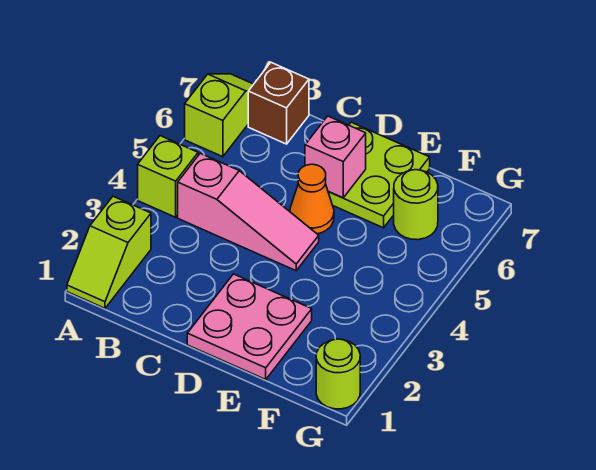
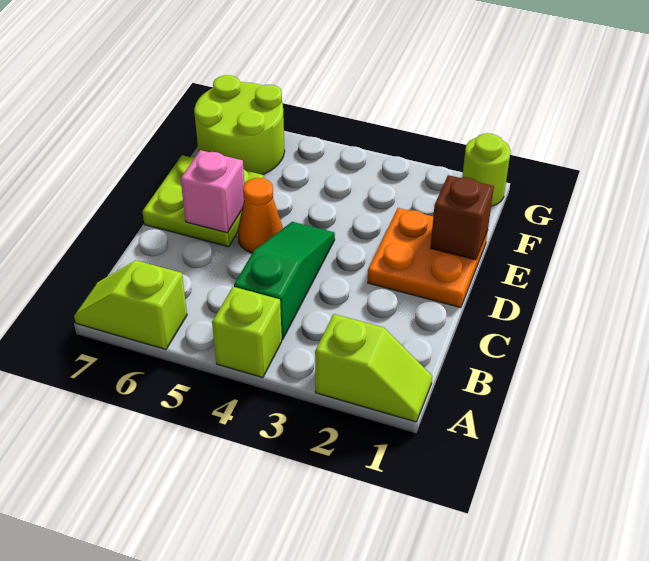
pink slope B4:D4 level 1 top B -> green slope B4:D4 level 1 top B
brown brick B7 level 1 -> brown brick E1 level 2
pink plate D1:E2 level 1 -> orange plate D1:E2 level 1
lime round brick F6 level 1 -> lime round brick F6:G7 level 1

